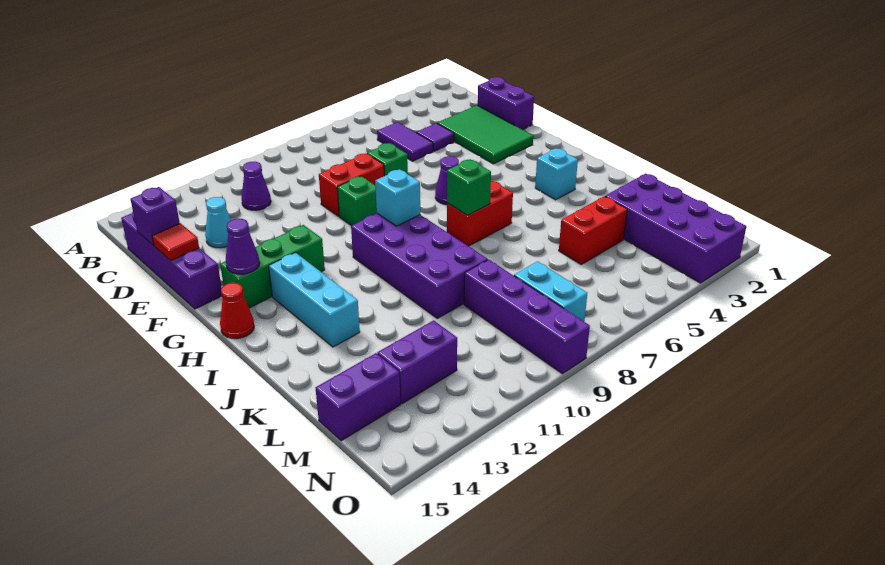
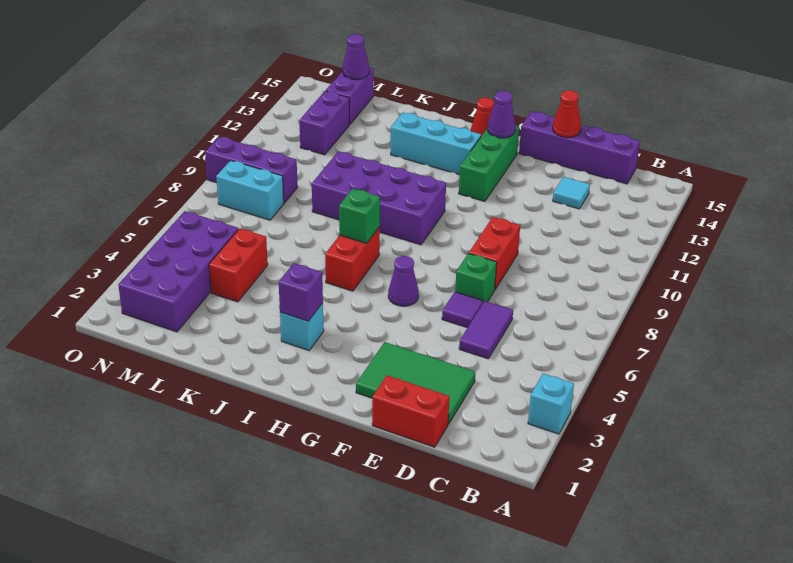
purple tile C5:D5 level 1 -> purple tile D5:D6 level 1
purple cone C11 level 1 -> purple cone M15 level 2
purple brick D1:E1 level 1 -> red brick D1:E1 level 1
purple tile D4 level 1 -> purple tile E6 level 1
cyan cone D13 level 1 -> cyan tile D13 level 1
purple brick D15 level 2 -> purple brick I3 level 2
red tile E15 level 2 -> red cone E15 level 2
green brick F9 level 1 -> none
cyan brick H9 level 2 -> cyan brick A3 level 1
purple brick L2:O3 level 1 -> purple brick M2:N5 level 1
purple brick L9:O9 level 1 -> purple brick M9:O9 level 1

